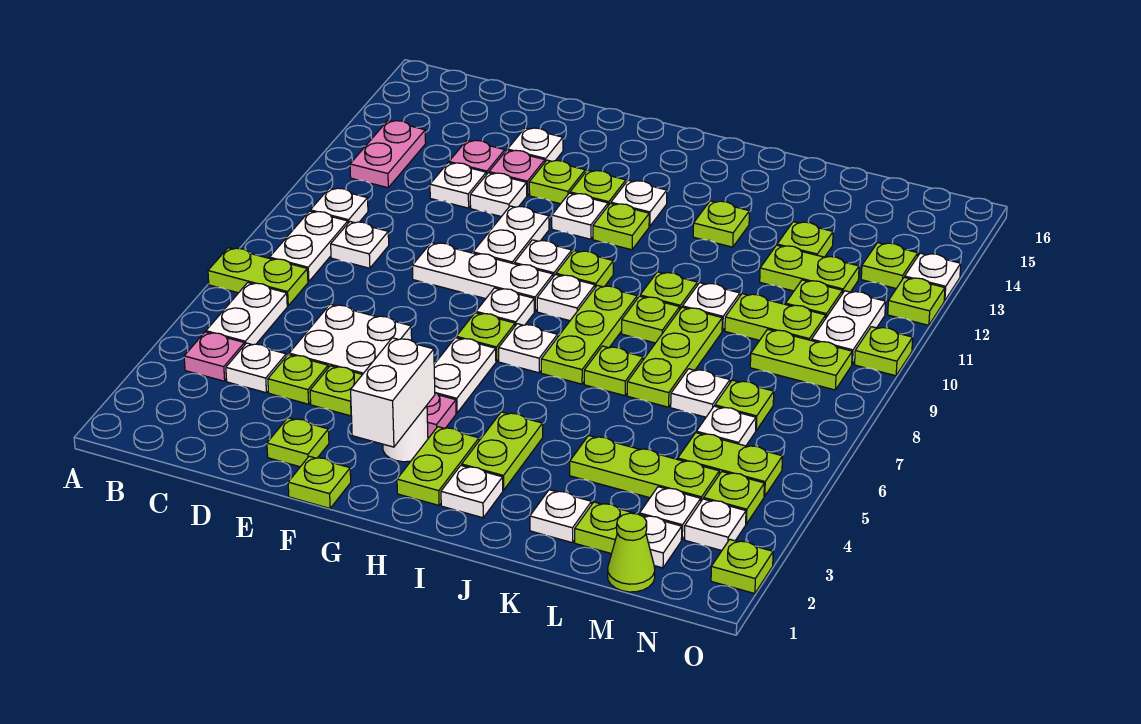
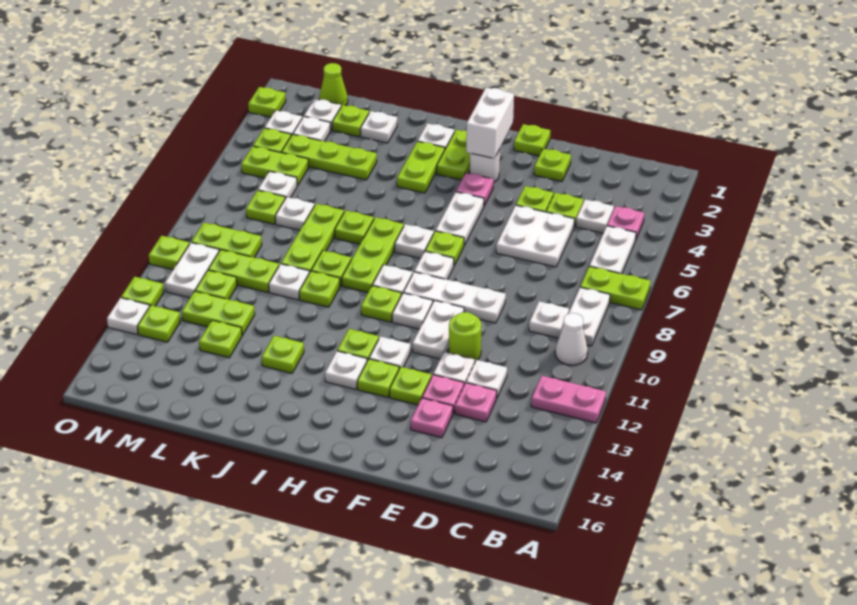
white plate B10 level 1 -> white cone B10 level 1
pink plate B12:B13 level 1 -> pink plate A12:B12 level 1
none -> lime round brick E11 level 1
white plate E14 level 1 -> pink plate E14 level 1

